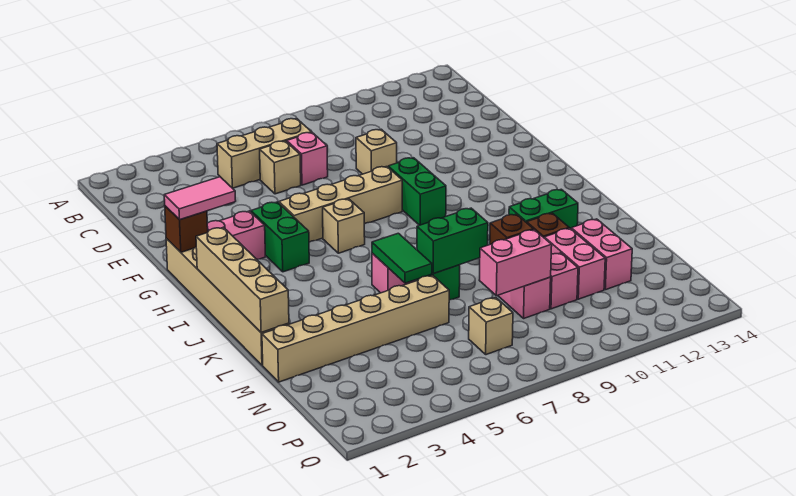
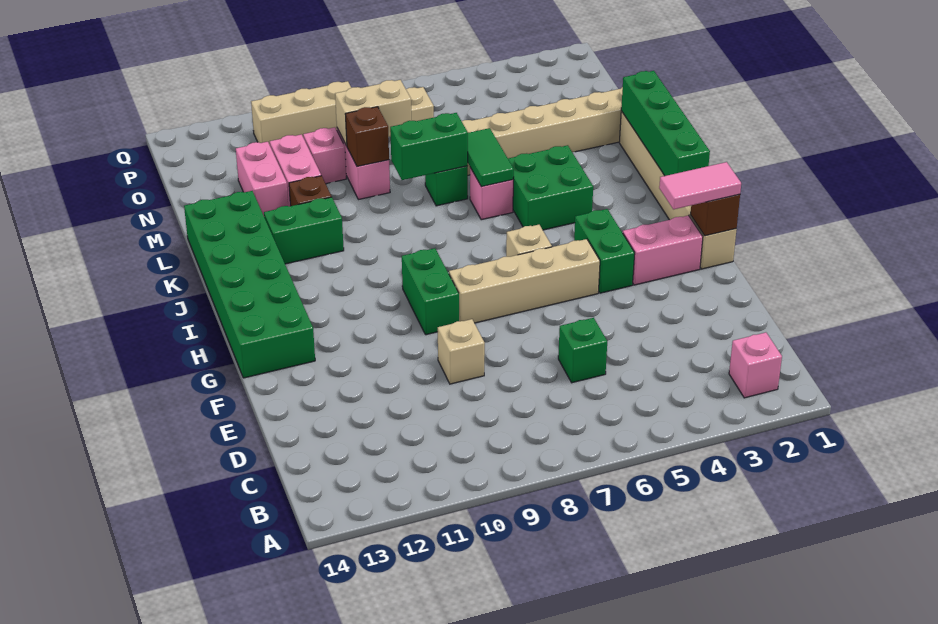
tan brick C5:C7 level 1 -> tan brick P9:P11 level 1
tan brick D6 level 1 -> green brick D6 level 1
pink brick D7 level 1 -> pink brick B2 level 1
none -> green brick G13:L14 level 1
tan brick I1:L1 level 2 -> green brick I1:L1 level 2
none -> green brick J4:K5 level 1
pink brick N8:N9 level 2 -> tan brick N8:N9 level 2

